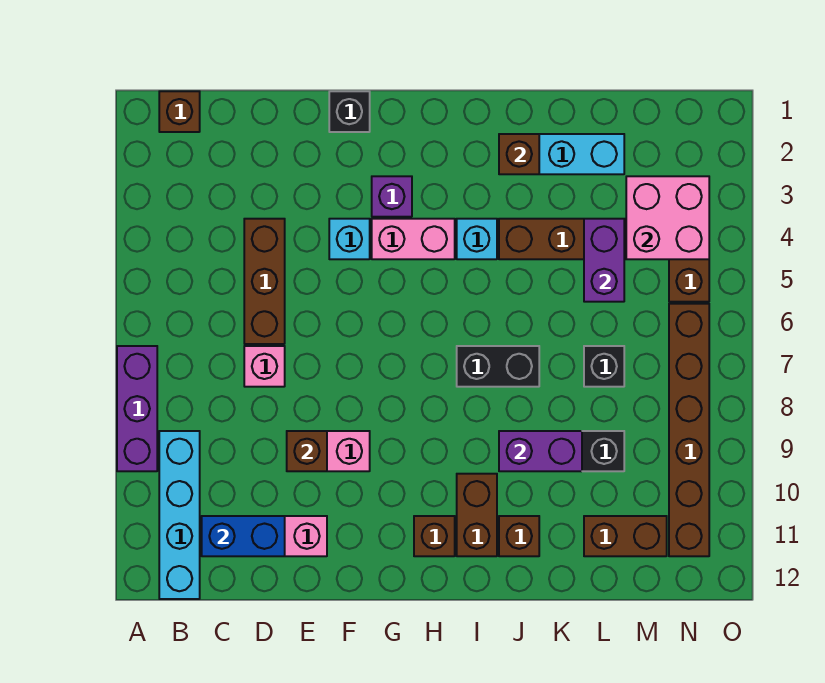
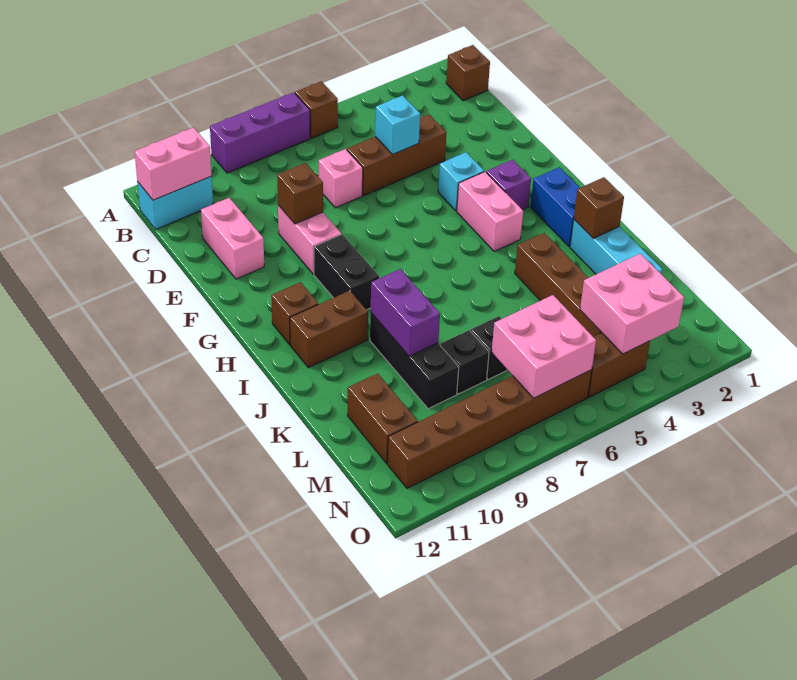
cyan brick B9:B12 level 1 -> cyan brick B11:B12 level 1
none -> pink brick B11:B12 level 2
blue brick C11:D11 level 2 -> blue brick H2:I2 level 1
black brick F1 level 1 -> black brick L8 level 1
cyan brick I4 level 1 -> cyan brick D5 level 2
black brick I7:J7 level 1 -> black brick G9:H9 level 1
brown brick J11 level 1 -> brown brick A6 level 1
purple brick L4:L5 level 2 -> none
none -> pink brick M6:N7 level 2

